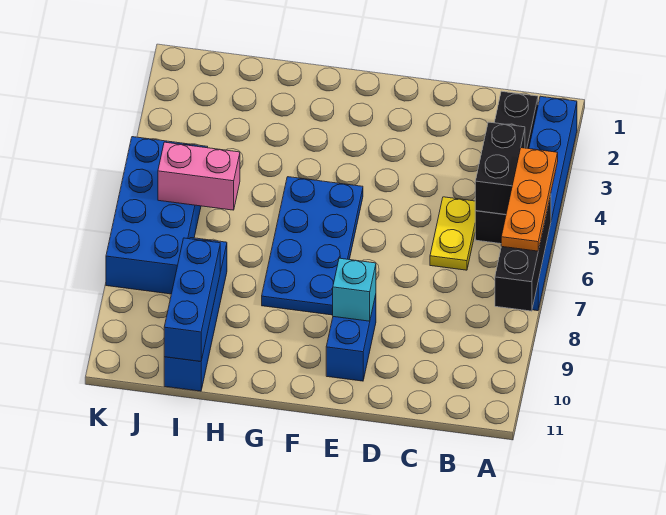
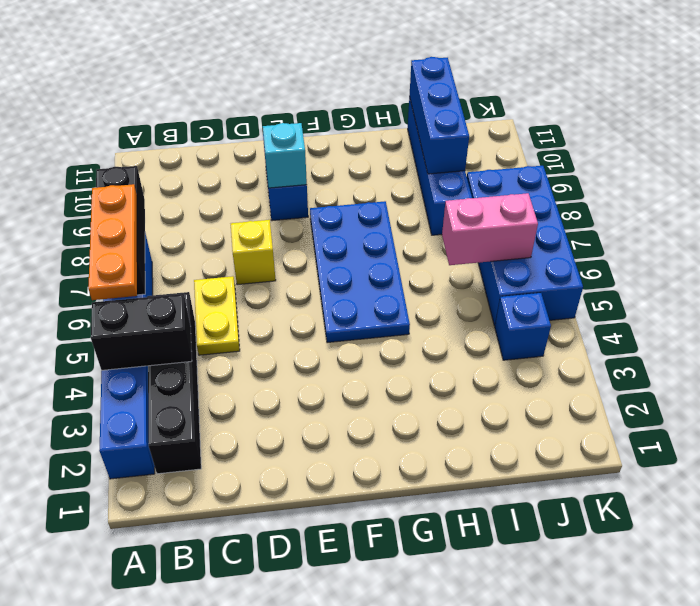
black brick B4:B5 level 2 -> black brick A4:B4 level 2
none -> yellow brick D7 level 1
none -> blue brick J4 level 1

